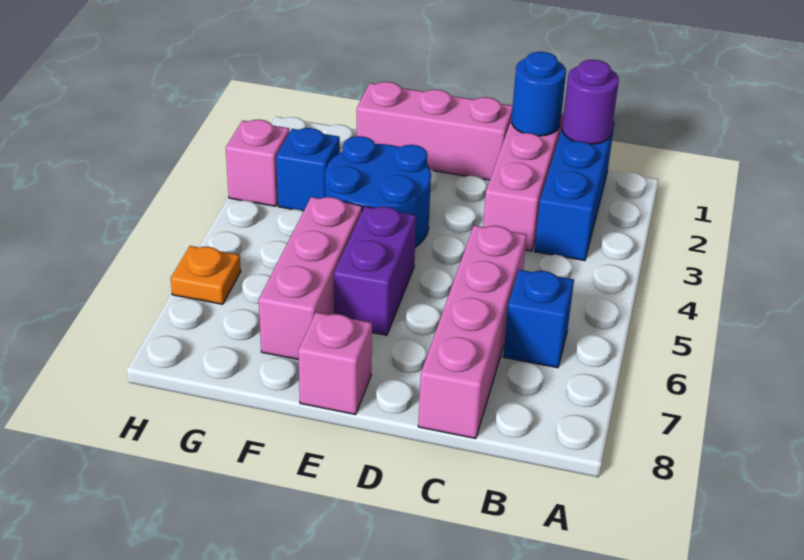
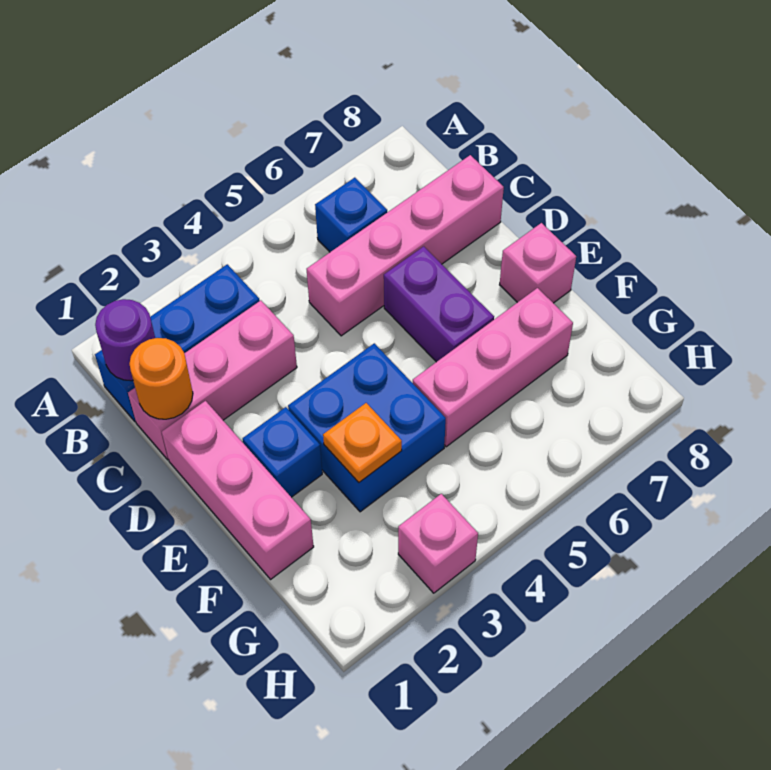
blue round brick C1 level 2 -> orange round brick C1 level 2
blue round brick E3:F4 level 1 -> blue brick E3:F4 level 1
purple brick E5:E6 level 1 -> purple brick D6:E6 level 1
blue brick G3 level 1 -> blue brick E2 level 1
orange plate H6 level 1 -> orange plate F3 level 2

